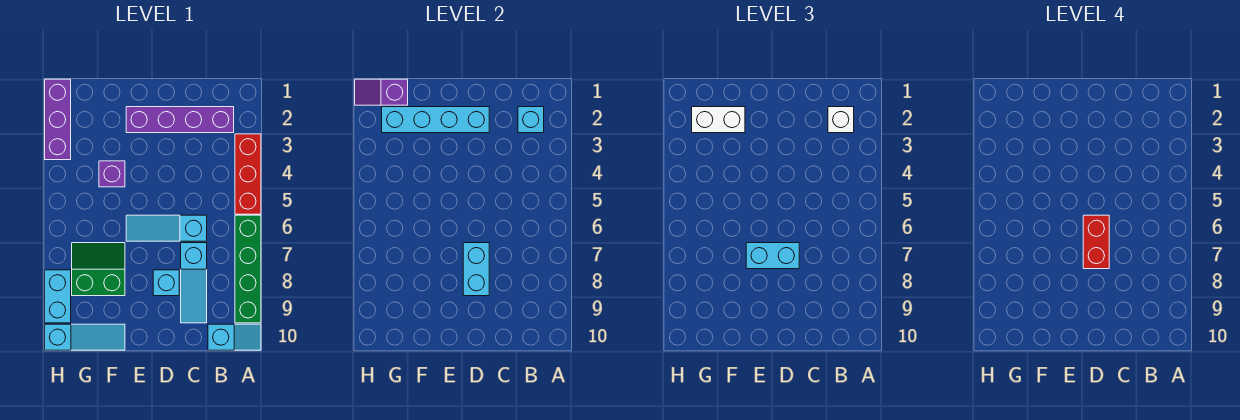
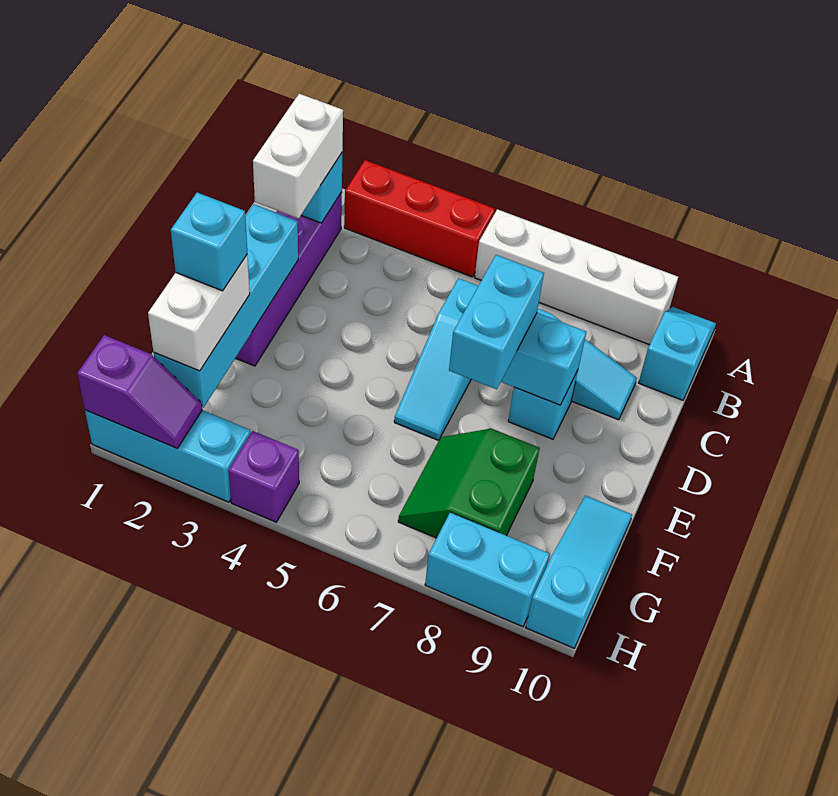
green brick A6:A9 level 1 -> white brick A6:A9 level 1
white brick B2 level 3 -> white brick B2:C2 level 3
red brick D6:D7 level 4 -> none
none -> cyan brick F2 level 4
purple brick F4 level 1 -> purple brick H4 level 1
purple slope G1:H1 level 2 top G -> purple slope H1:H2 level 2 top 1
purple brick H1:H3 level 1 -> cyan brick H1:H3 level 1

